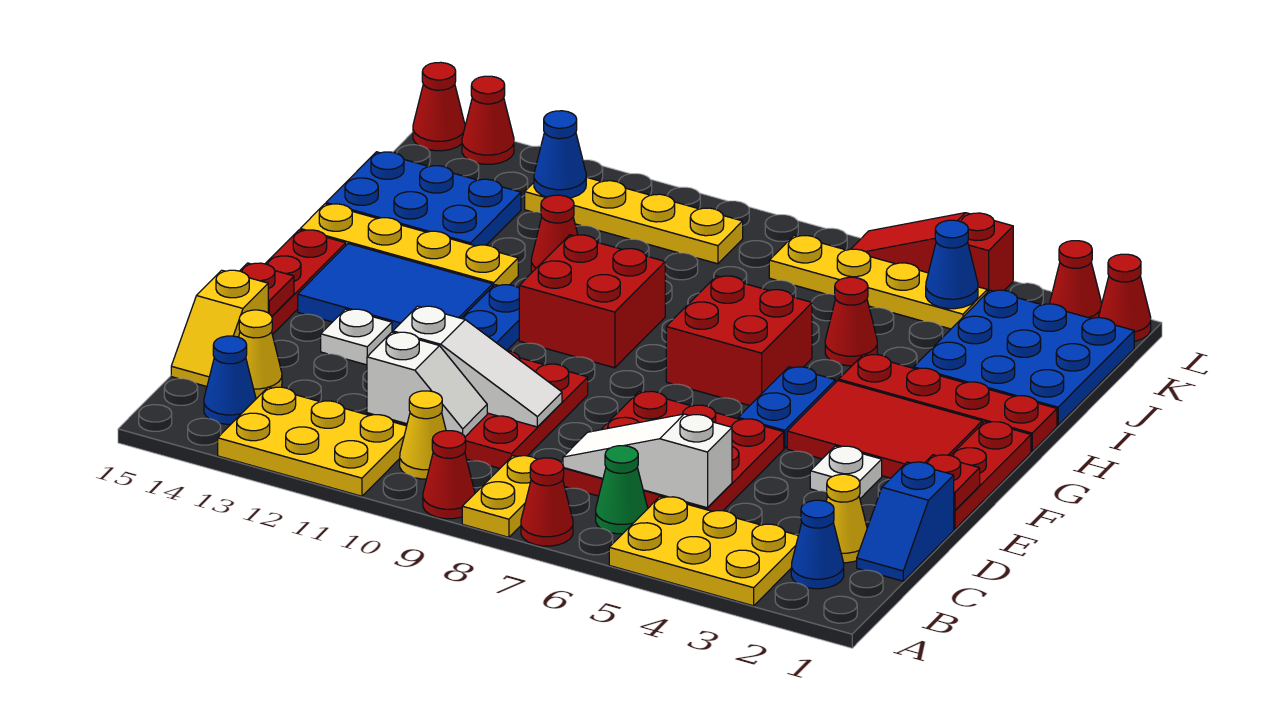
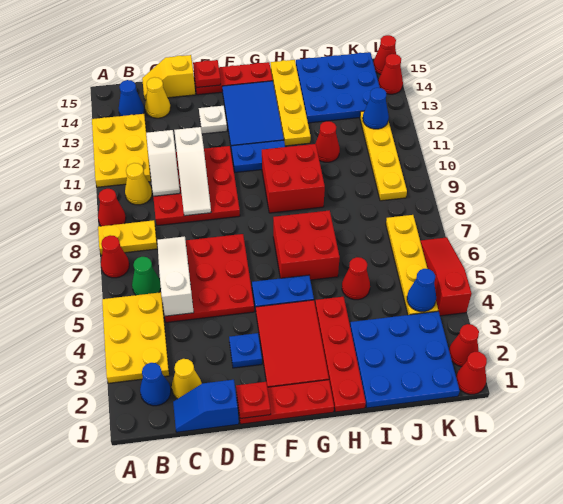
white plate E3 level 1 -> blue plate E3 level 1
blue plate I13:J15 level 1 -> blue plate I13:K15 level 1

